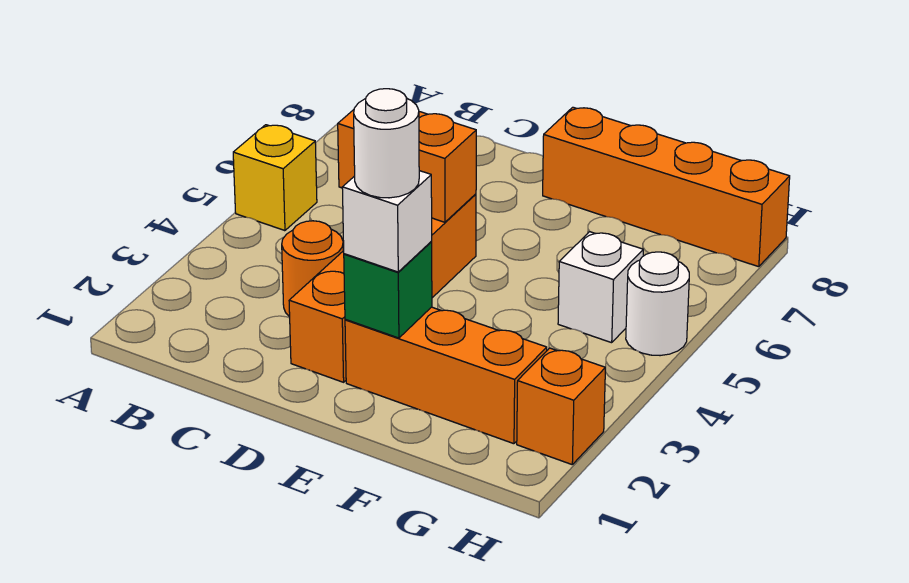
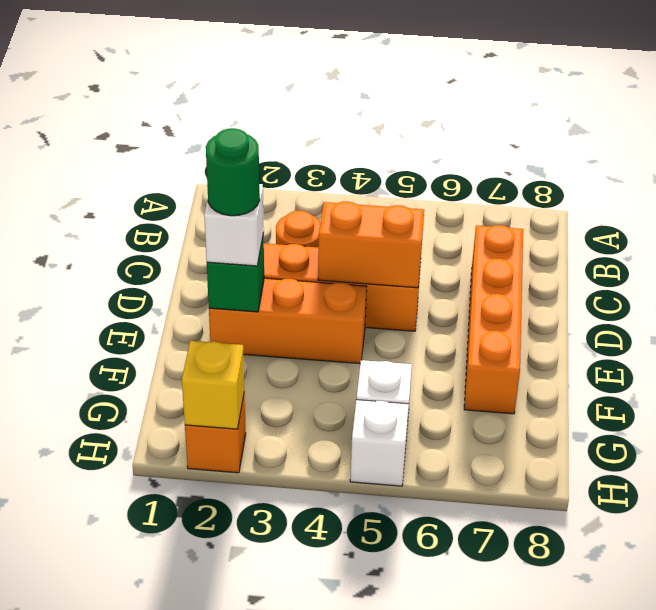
yellow brick A5 level 1 -> yellow brick H2 level 2
orange brick C5:D5 level 2 -> orange brick D4:D5 level 2
orange brick E2:G2 level 1 -> orange brick E2:E4 level 1
white round brick E2 level 4 -> green round brick E2 level 4
orange brick E8:H8 level 1 -> orange brick C7:F7 level 1
white round brick H5 level 1 -> white brick H5 level 1

